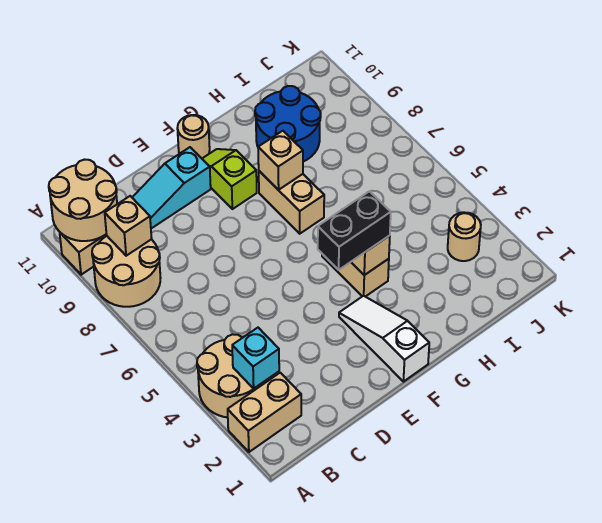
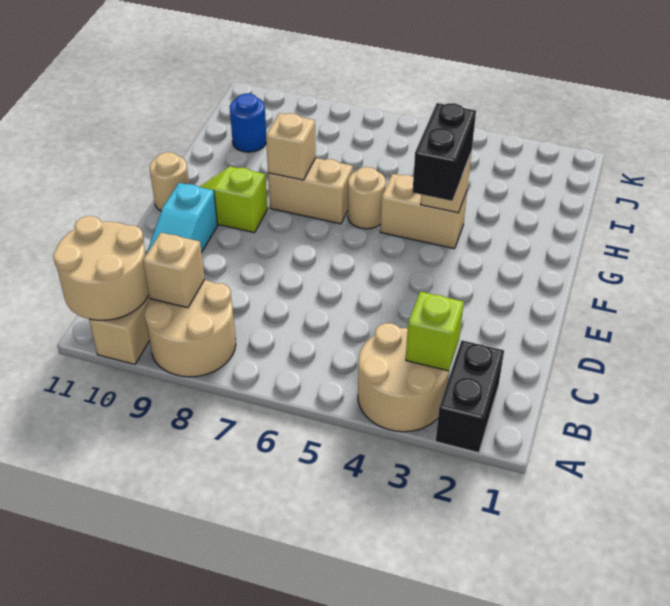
tan brick A2:B2 level 1 -> black brick A2:B2 level 1
cyan brick B3 level 2 -> lime brick B3 level 2
white slope F1:F3 level 1 top 1 -> none
blue round brick H9:I10 level 1 -> blue round brick I10 level 1
tan round brick J3 level 1 -> tan round brick G6 level 1

